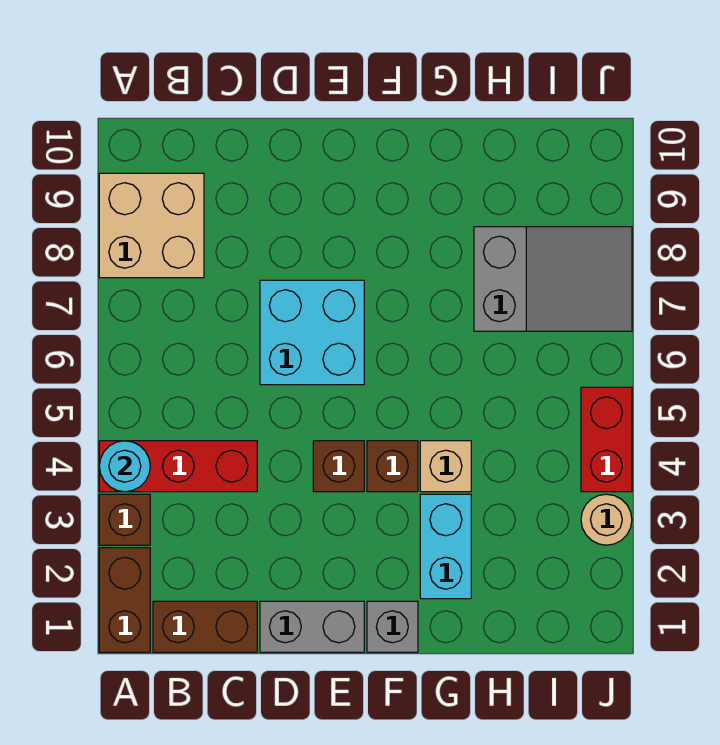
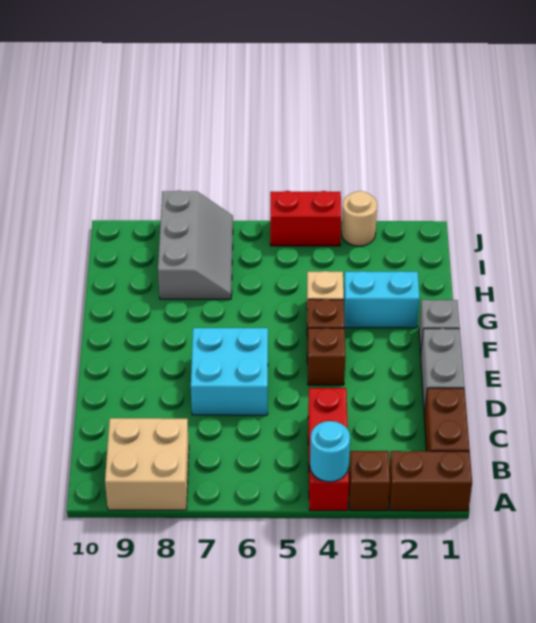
grey slope H7:J8 level 1 top H -> grey slope H7:J8 level 1 top 8

